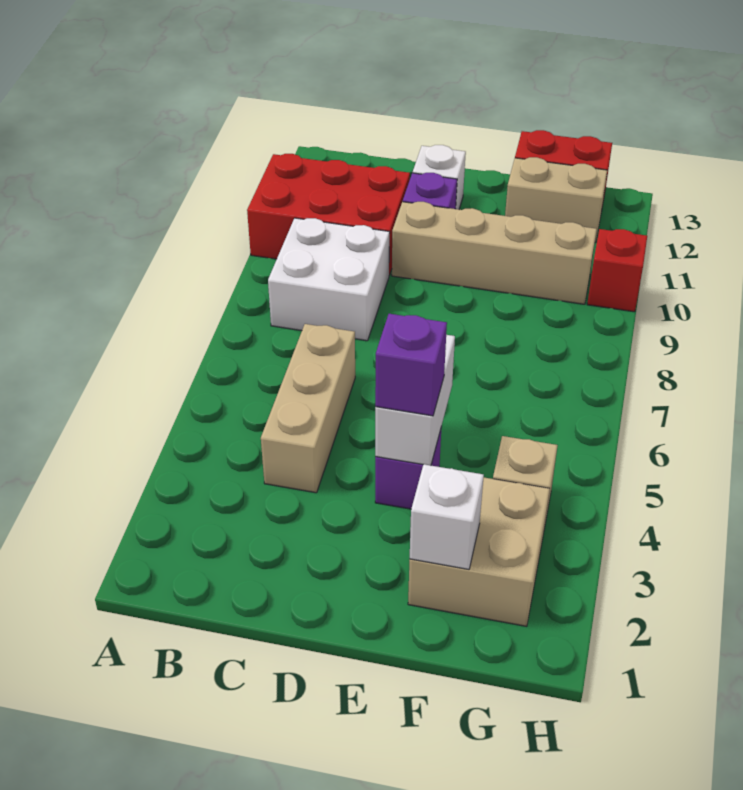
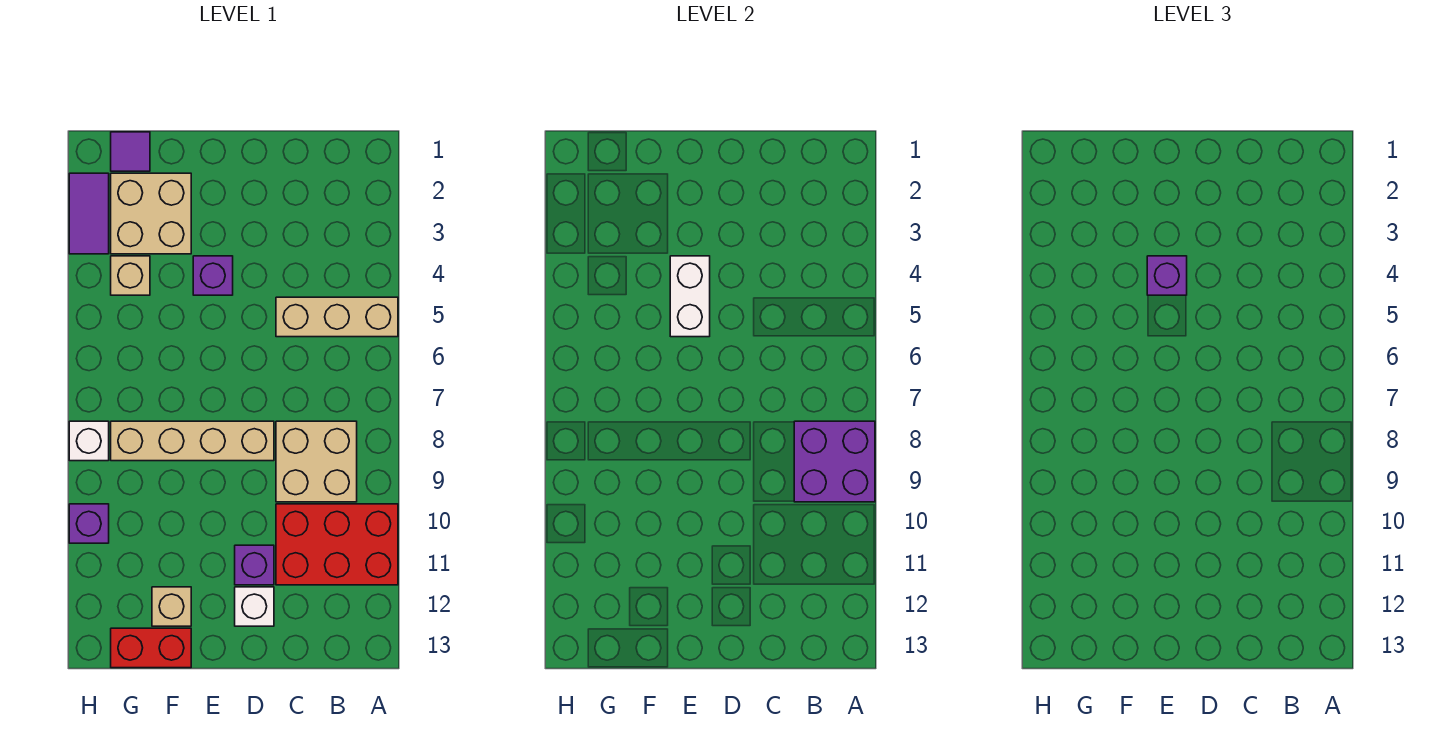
none -> purple brick A8:B9 level 2
white brick B8:C9 level 1 -> tan brick B8:C9 level 1
tan brick C4:C6 level 1 -> tan brick A5:C5 level 1
tan brick D10:G10 level 1 -> tan brick D8:G8 level 1
white brick F2 level 2 -> white brick H8 level 1
tan brick F12:G12 level 1 -> tan brick F12 level 1
none -> purple tile G1 level 1
none -> purple tile H2:H3 level 1
red brick H10 level 1 -> purple brick H10 level 1

